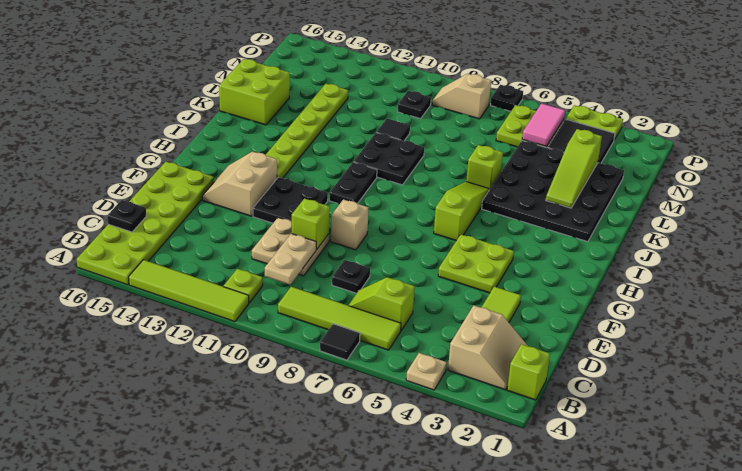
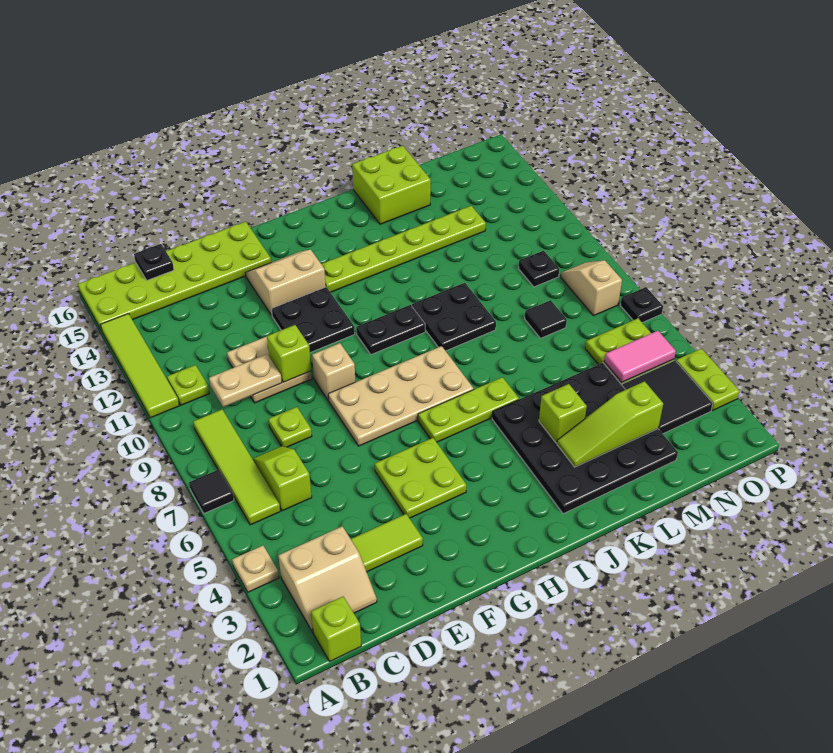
black plate D8 level 1 -> lime plate D8 level 1
none -> tan plate F7:I8 level 1
lime slope H6:J6 level 1 top H -> lime plate H6:J6 level 1
lime brick K6 level 1 -> lime brick K4 level 2
black tile L10 level 1 -> black tile M8 level 1

